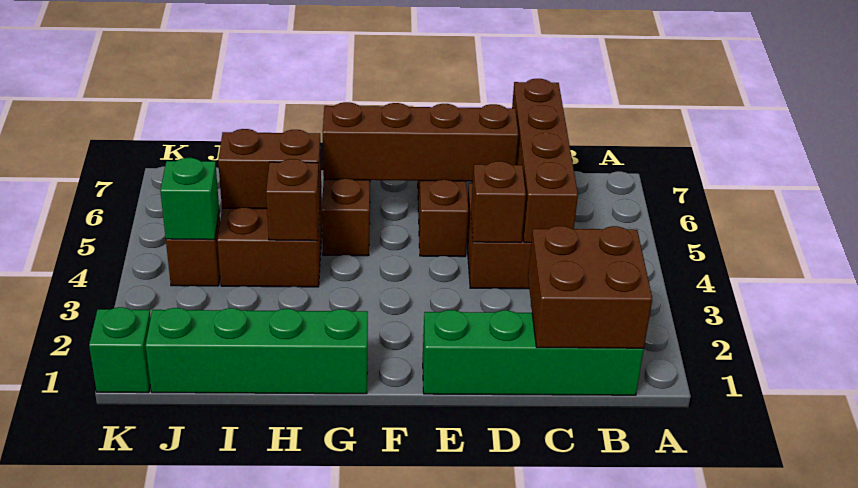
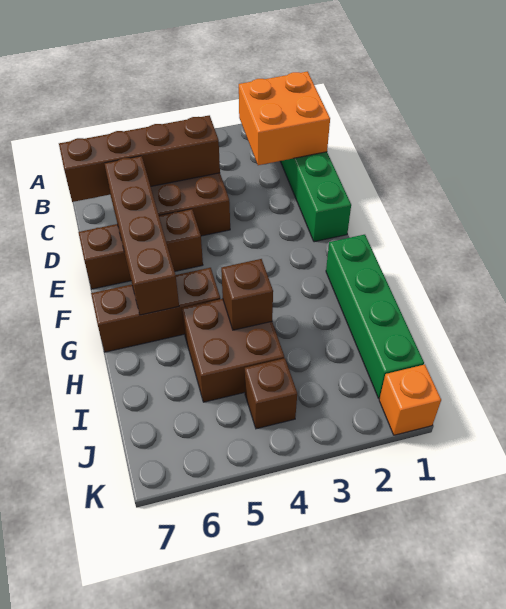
brown brick B1:C2 level 2 -> orange brick B1:C2 level 2
brown brick D4 level 2 -> none
brown brick H5:I5 level 2 -> none
green brick J4 level 2 -> none
green brick K1 level 1 -> orange brick K1 level 1

